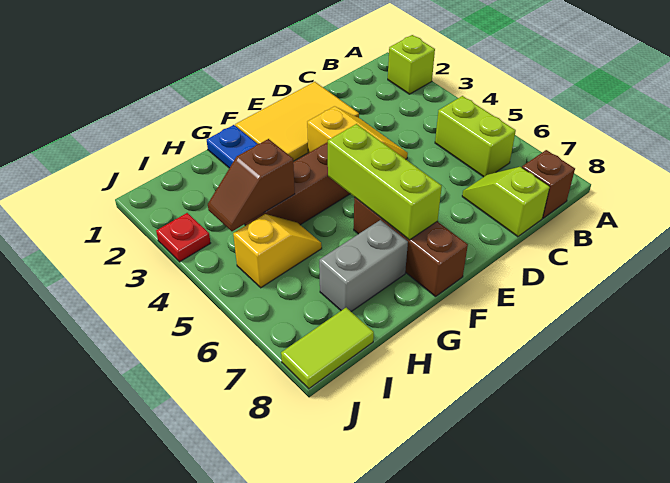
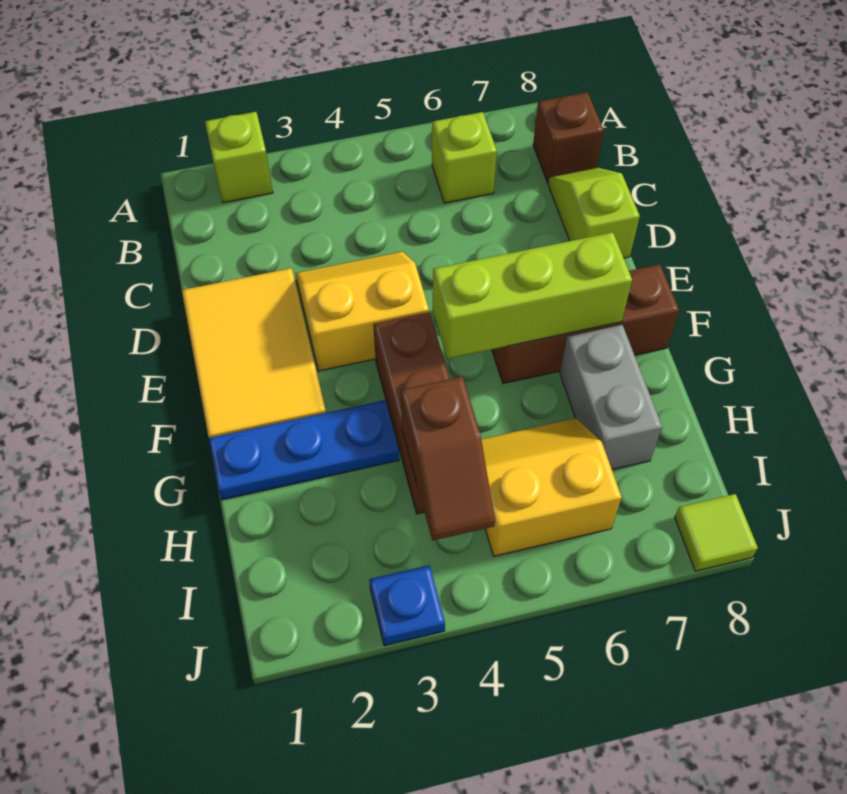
lime brick B5:B6 level 1 -> lime brick B6 level 1
lime slope C7:C8 level 1 top 8 -> lime slope C8:D8 level 1 top D
yellow slope H5:I5 level 1 top I -> yellow slope H5:I6 level 1 top I
lime tile I8:J8 level 1 -> lime tile J8 level 1
red plate J3 level 1 -> blue plate J3 level 1

